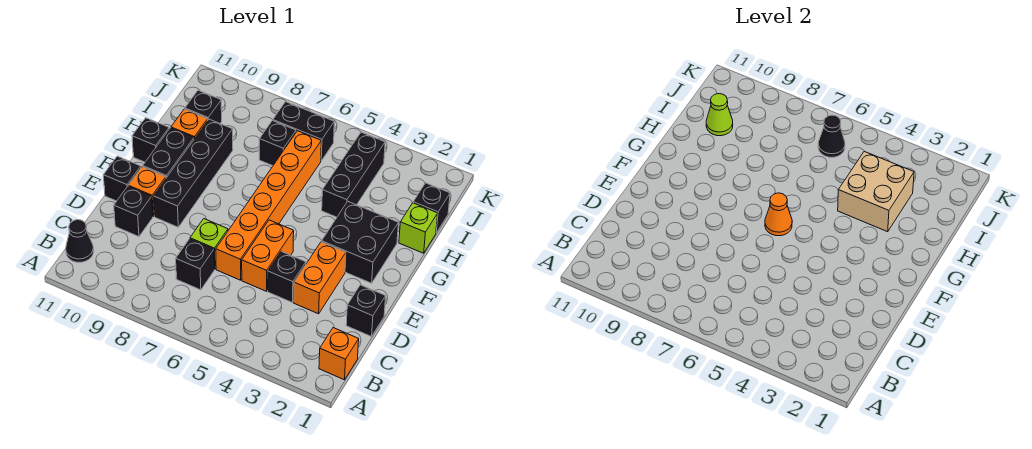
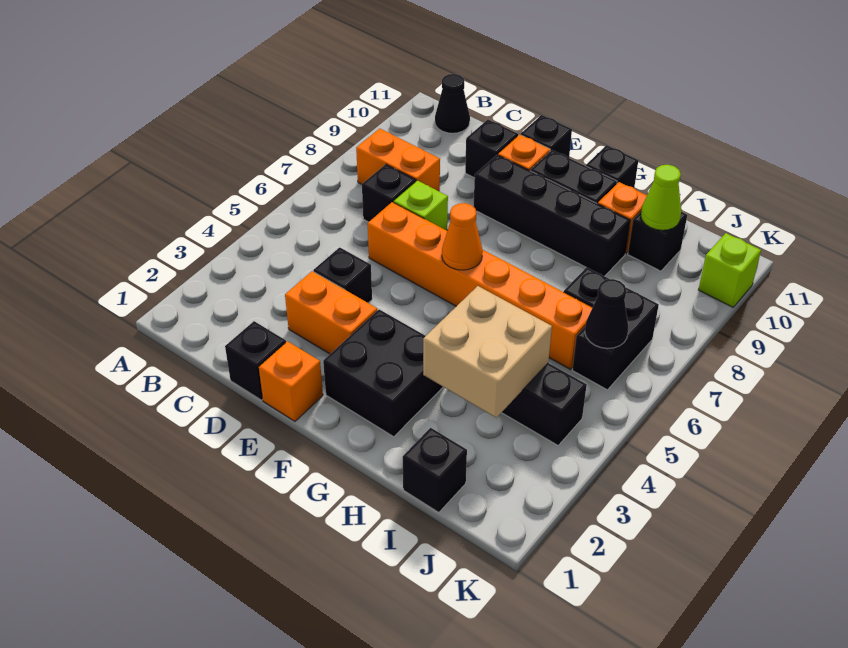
orange brick B1 level 1 -> orange brick E1 level 1
orange brick D5:E5 level 1 -> orange brick B8:C8 level 1
lime brick H1 level 1 -> lime brick K10 level 1

